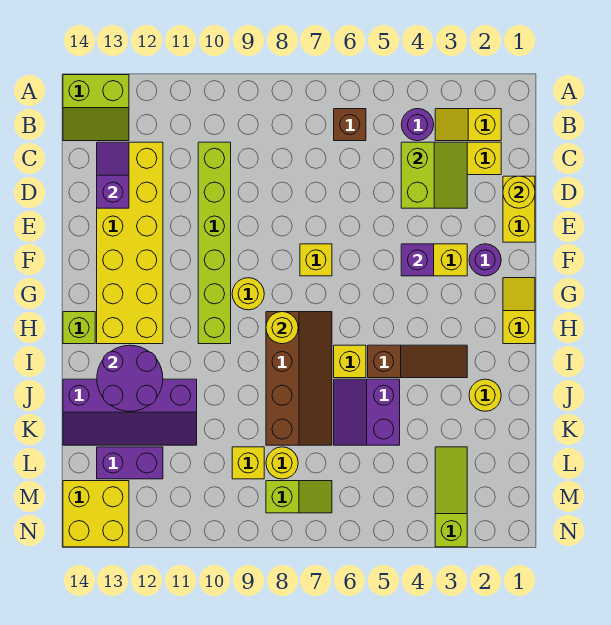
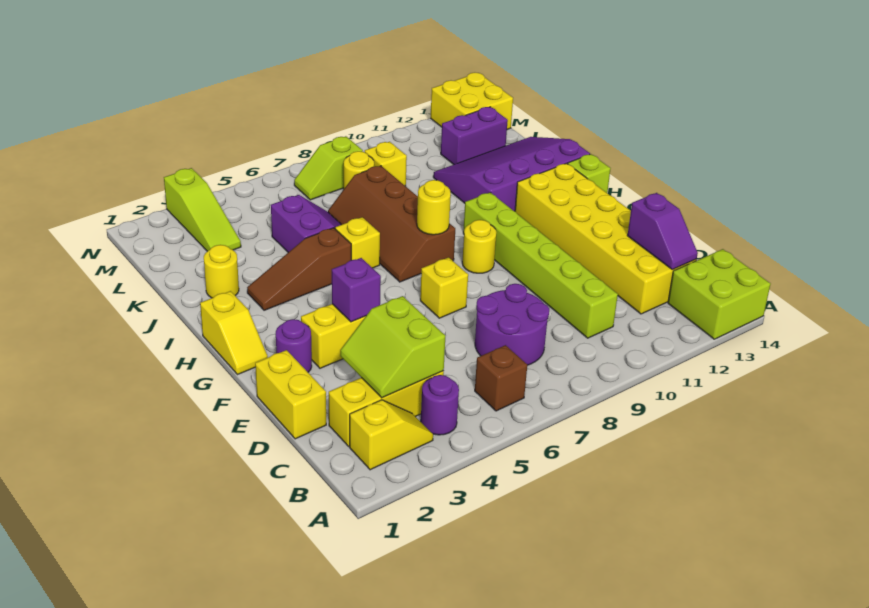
lime slope A13:B14 level 1 top A -> lime brick A13:B14 level 1
yellow round brick D1 level 2 -> none
purple round brick I12:J13 level 2 -> purple round brick C7:D8 level 1
purple slope J11:K14 level 1 top J -> purple slope I11:K14 level 1 top I

